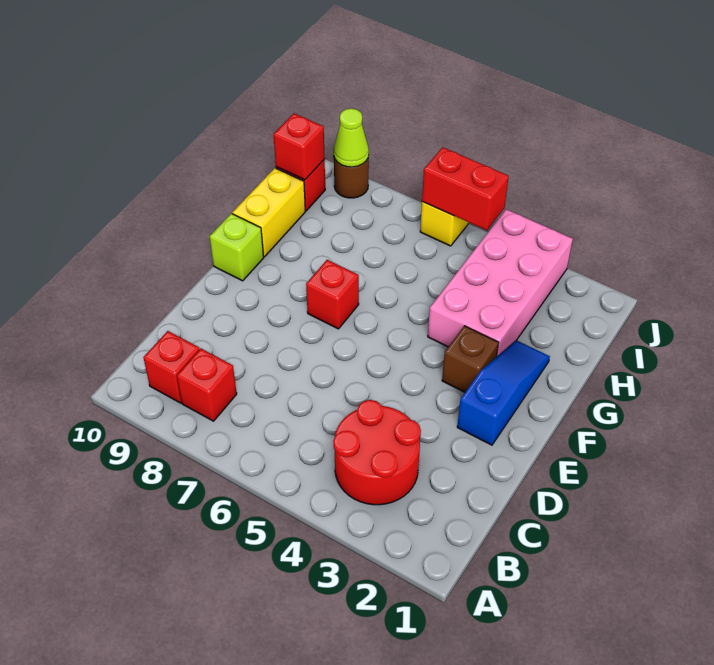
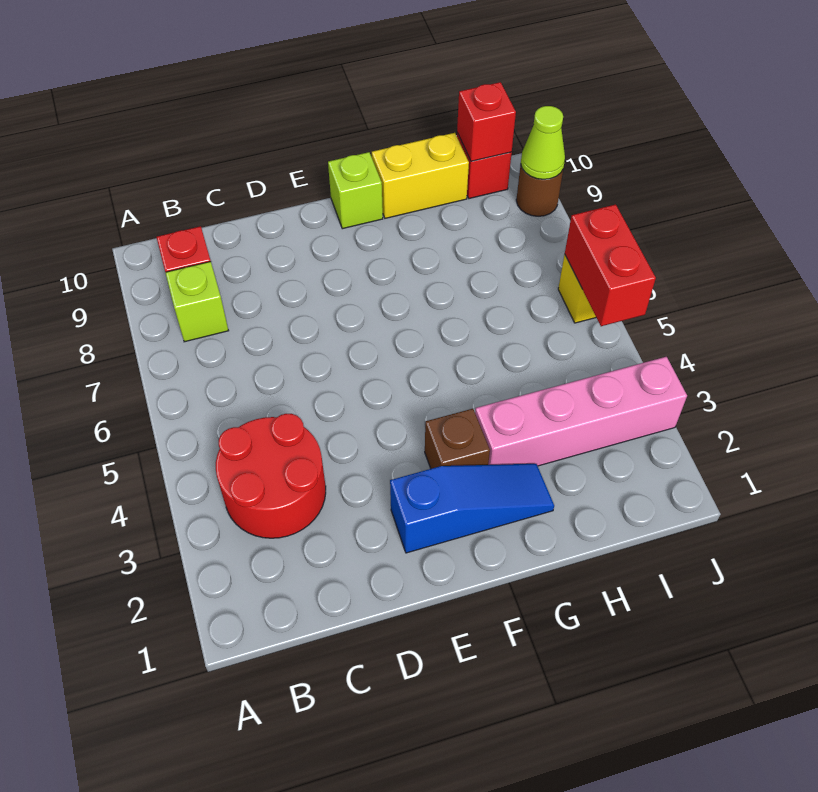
red brick B8 level 1 -> lime brick B8 level 1
red brick F7 level 1 -> none
pink brick G3:J4 level 1 -> pink brick G3:J3 level 1

